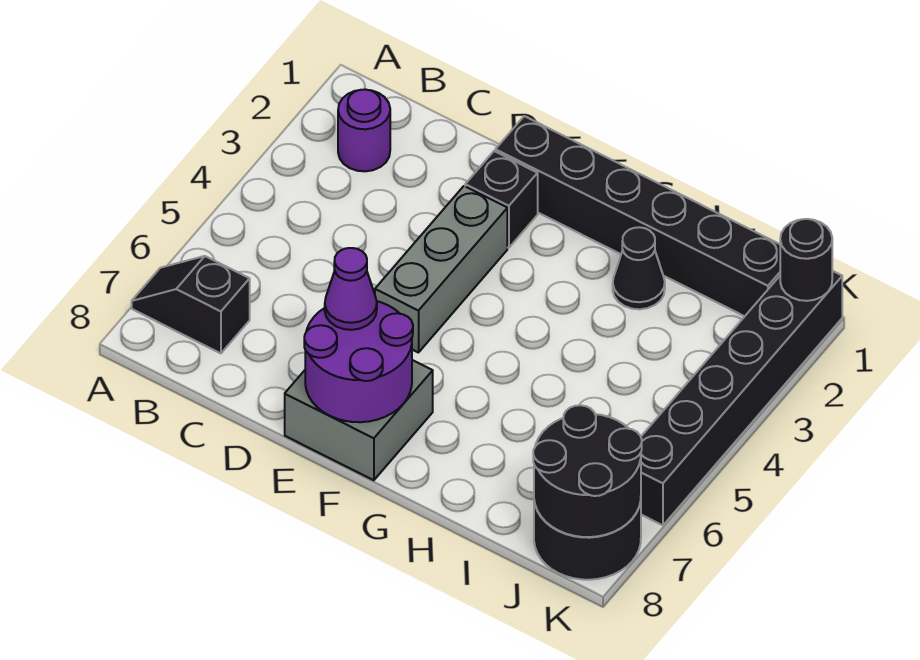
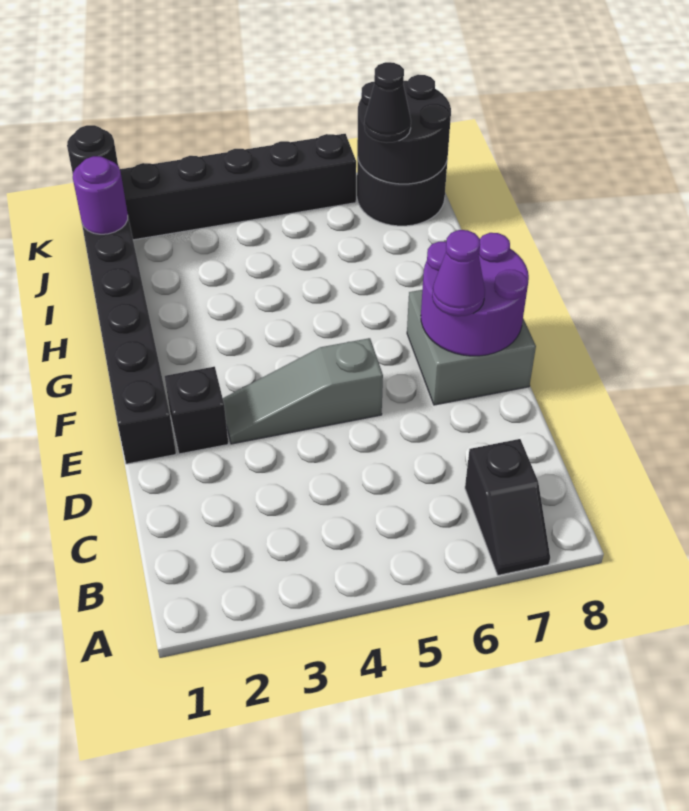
purple round brick B2 level 1 -> purple round brick J1 level 2
grey brick E3:E5 level 1 -> grey slope E3:E5 level 1 top 5
black cone H2 level 1 -> black cone J7 level 3

